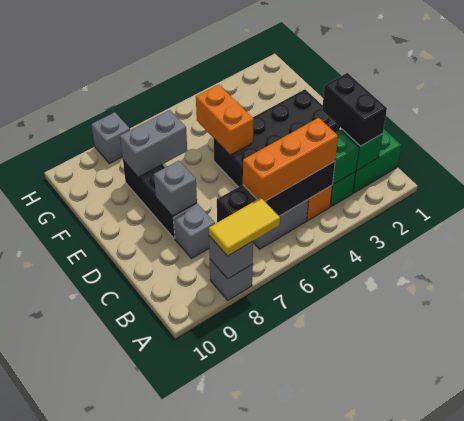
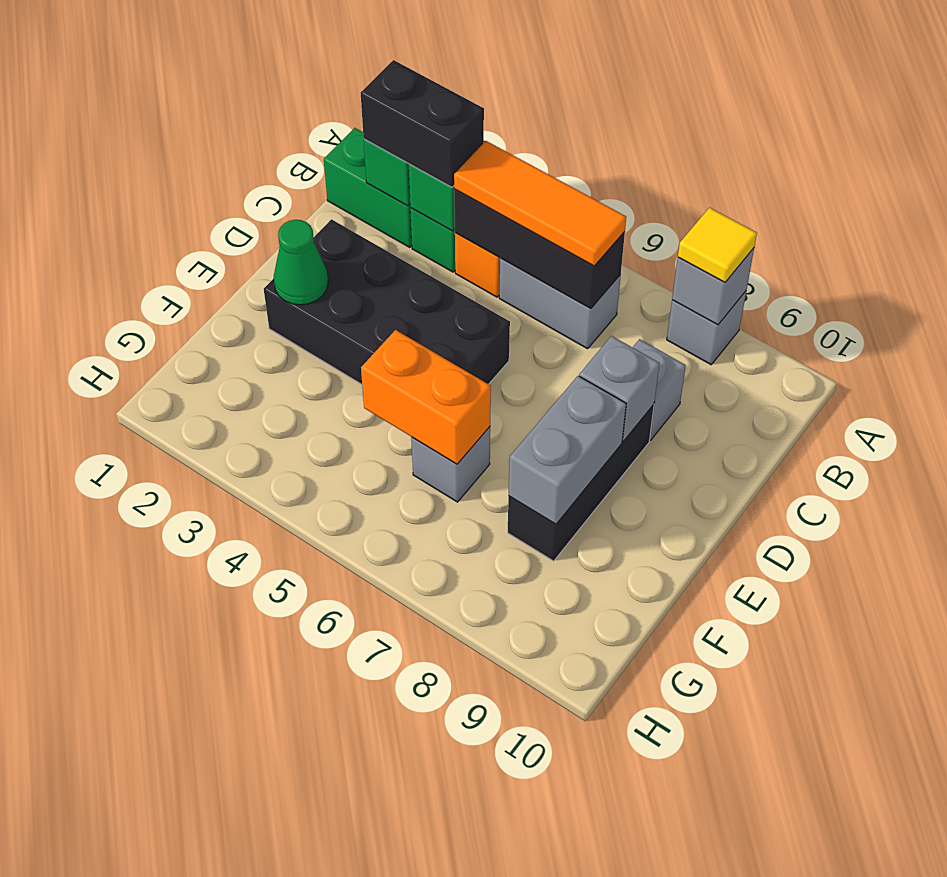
yellow tile A7:A8 level 3 -> yellow tile A8 level 3
black brick B2:C2 level 3 -> black brick B2:B3 level 3
black brick B4:B7 level 2 -> black brick B4:B6 level 2
orange brick B4:B6 level 3 -> orange tile B4:B6 level 3
none -> green cone E2 level 2
orange brick E5:F5 level 2 -> orange brick F5:F6 level 2
grey brick F7:F8 level 2 -> grey brick E8:F8 level 2
grey brick H8 level 1 -> grey brick F6 level 1

